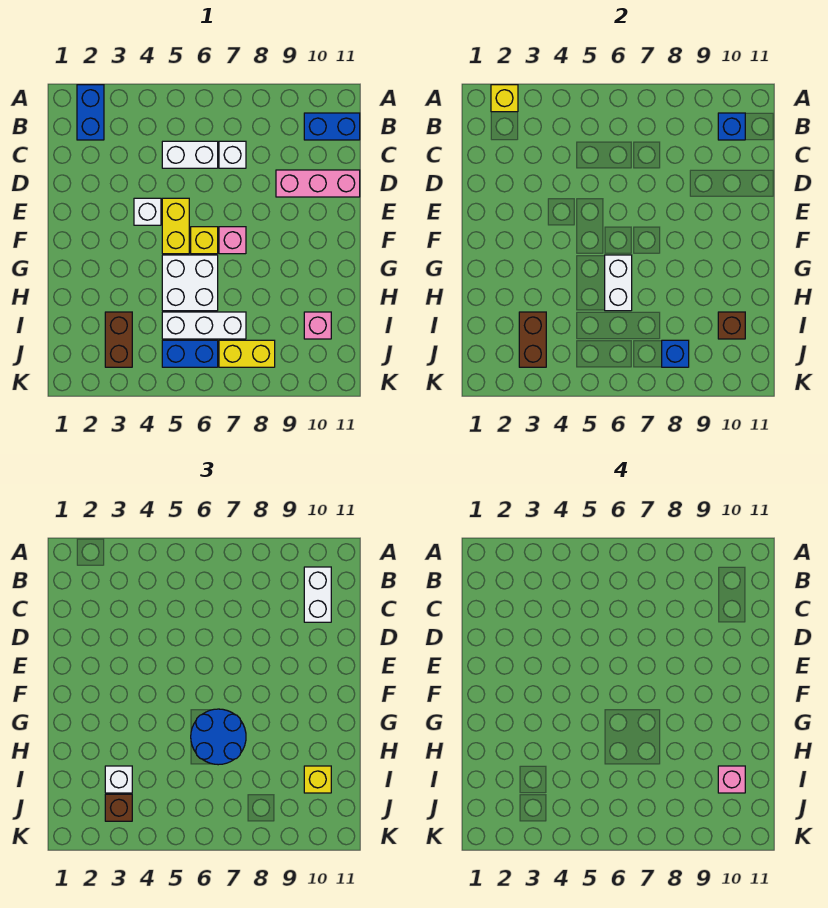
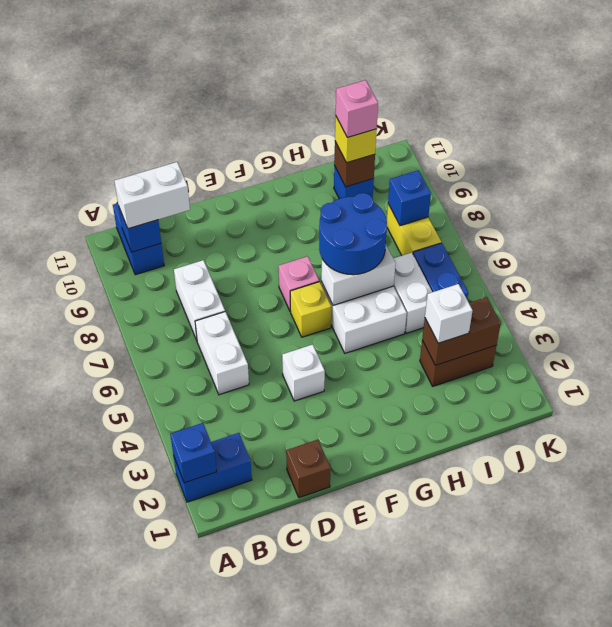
yellow brick A2 level 2 -> blue brick A2 level 2
white brick C7 level 1 -> white brick C7:C8 level 1
pink brick D9:D11 level 1 -> none
yellow brick E5:F5 level 1 -> none
white brick I5:I7 level 1 -> white brick I5:I6 level 1
pink brick I10 level 1 -> blue brick I10 level 1
brown brick J3 level 3 -> brown brick D1 level 1

